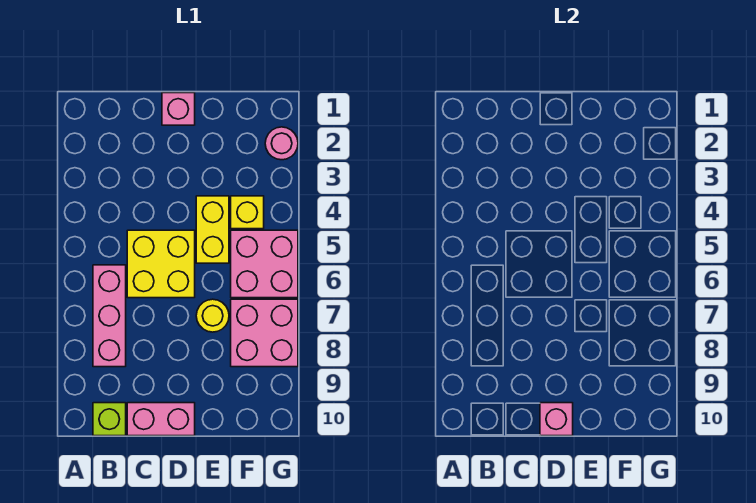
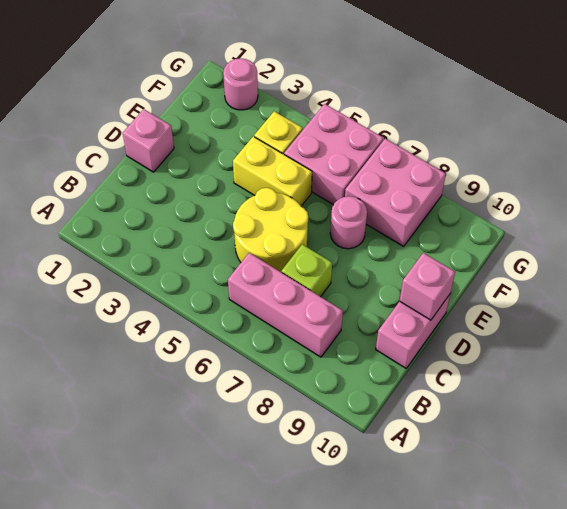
lime brick B10 level 1 -> lime brick C7 level 1
yellow brick C5:D6 level 1 -> yellow round brick C5:D6 level 1
yellow round brick E7 level 1 -> pink round brick E7 level 1

